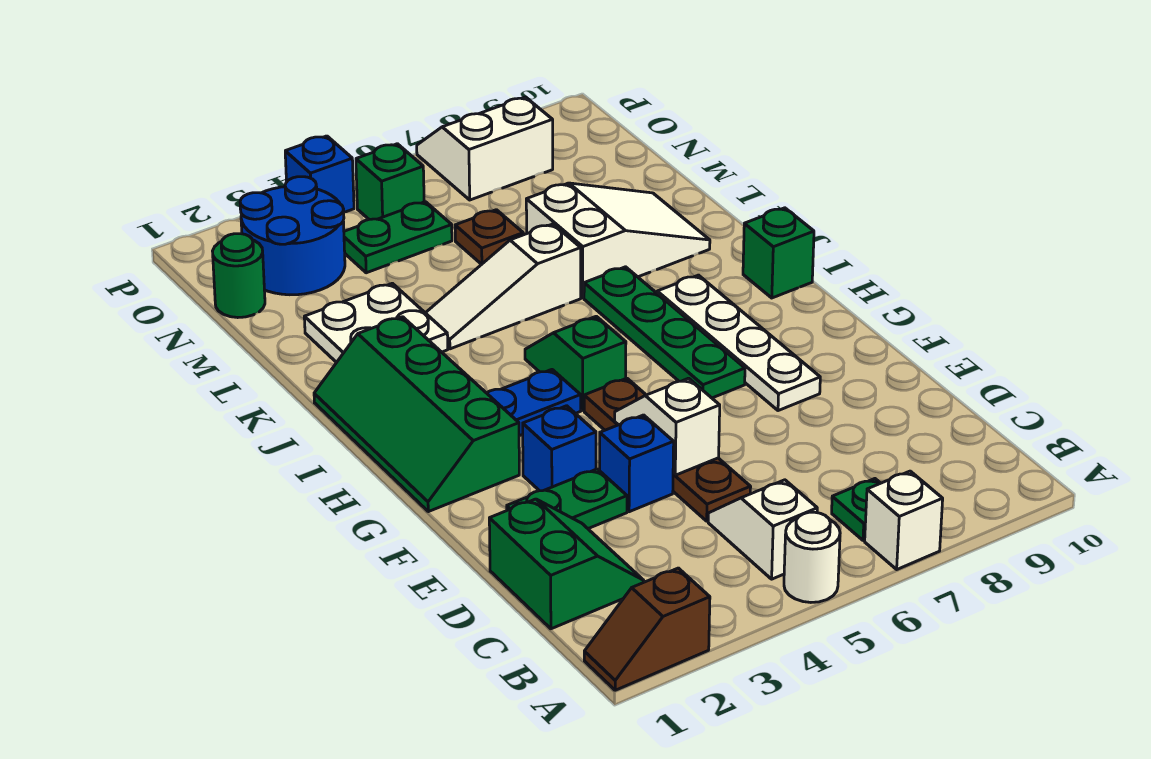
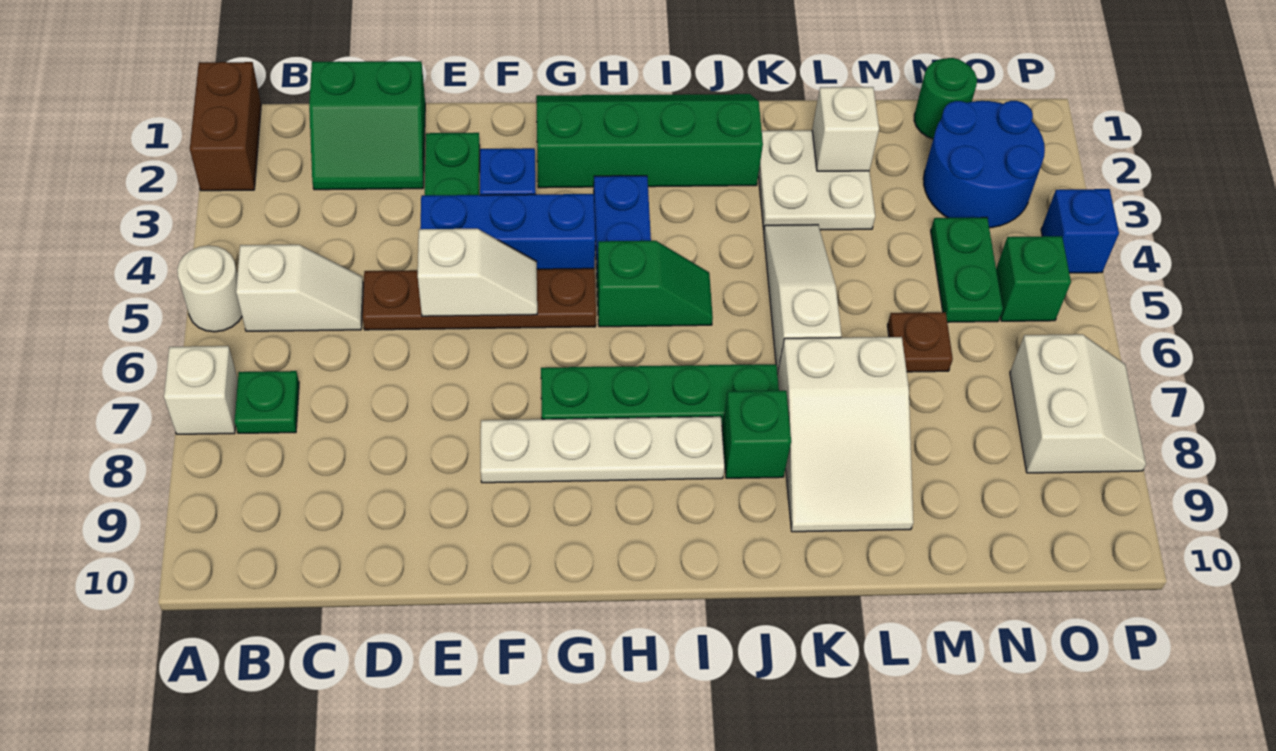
brown slope A1:A2 level 1 top 2 -> brown brick A1:A2 level 1
blue brick E4 level 1 -> blue brick E4:G4 level 1
green brick I10 level 1 -> green brick J8 level 1
none -> white brick L2 level 2

